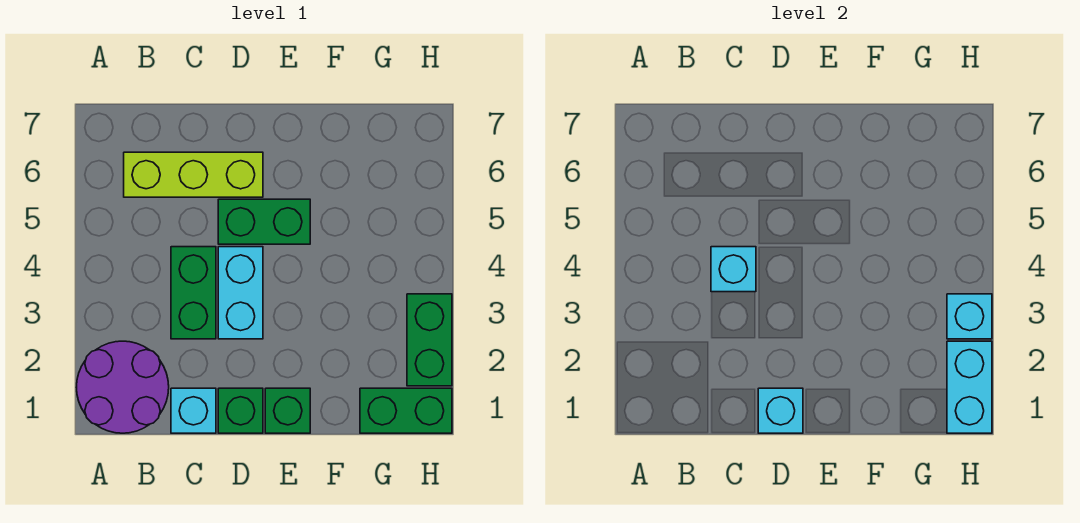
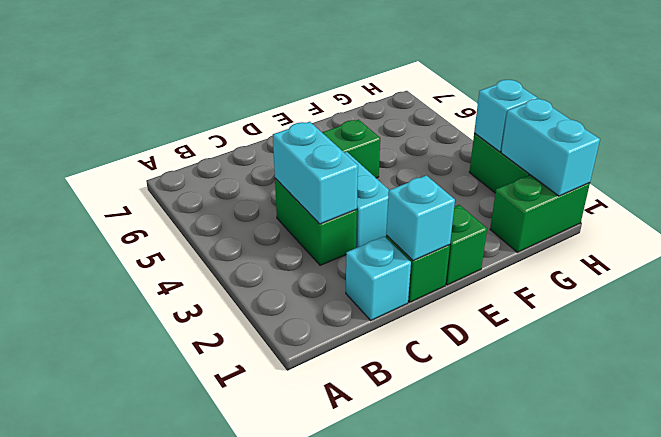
purple round brick A1:B2 level 1 -> none
lime brick B6:D6 level 1 -> none
cyan brick C4 level 2 -> cyan brick C3:C4 level 2

